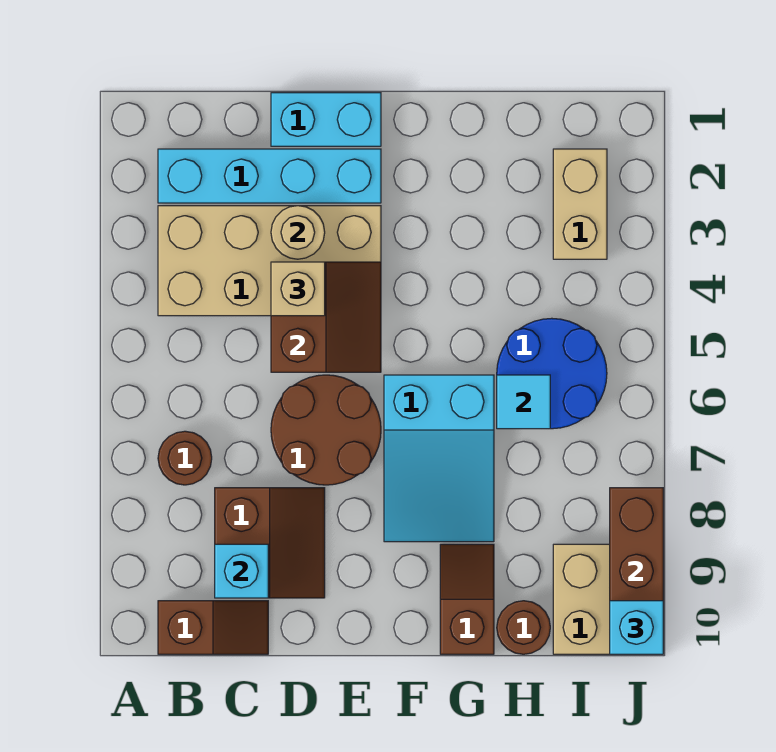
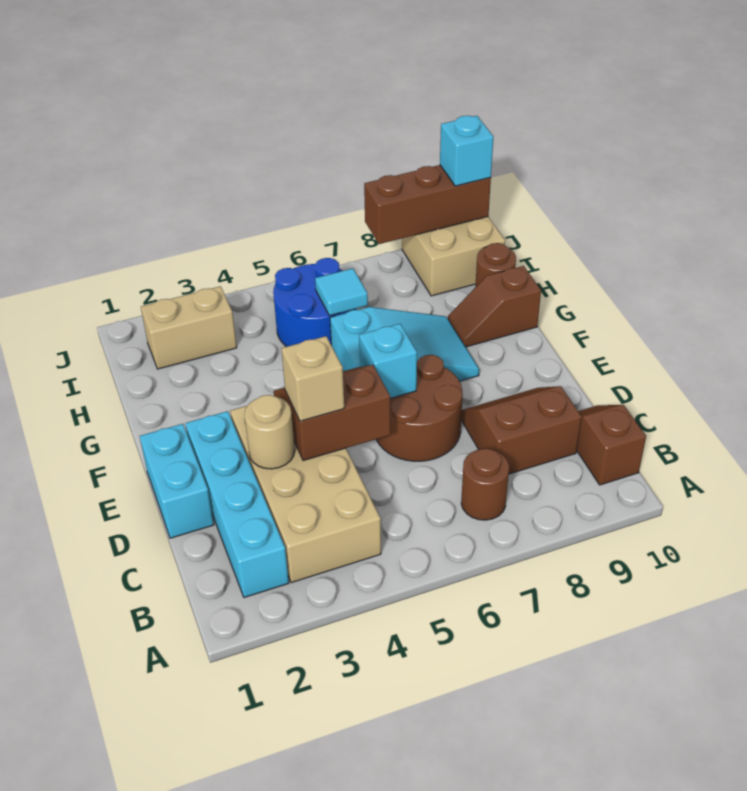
cyan brick C9 level 2 -> cyan brick E6 level 2

